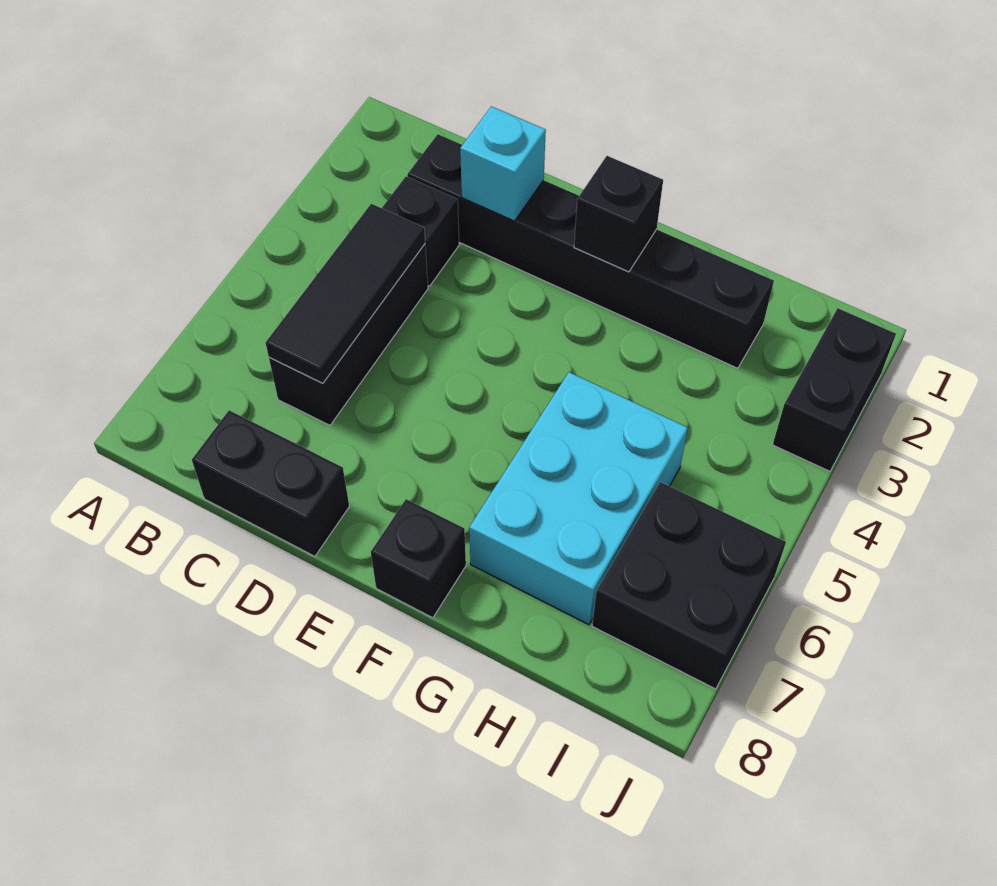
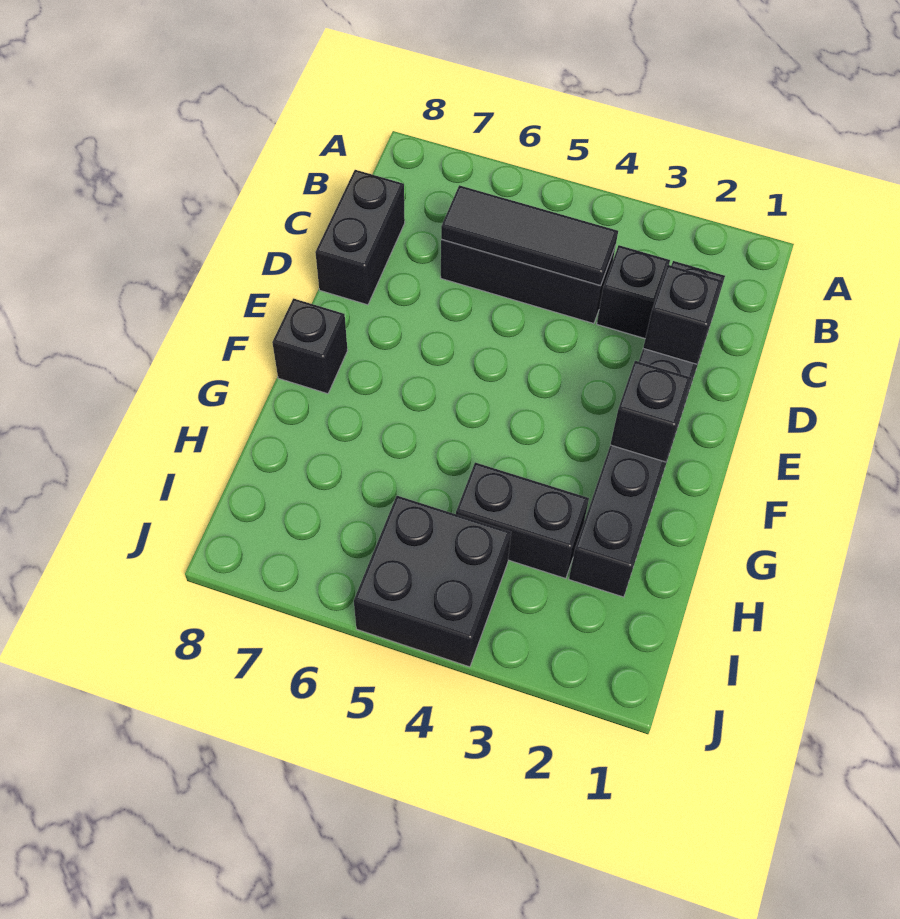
cyan brick D2 level 2 -> black brick D2 level 2
cyan brick G5:H7 level 1 -> none
black brick I6:J7 level 1 -> black brick I4:J5 level 1
black brick J2:J3 level 1 -> black brick H3:H4 level 1

